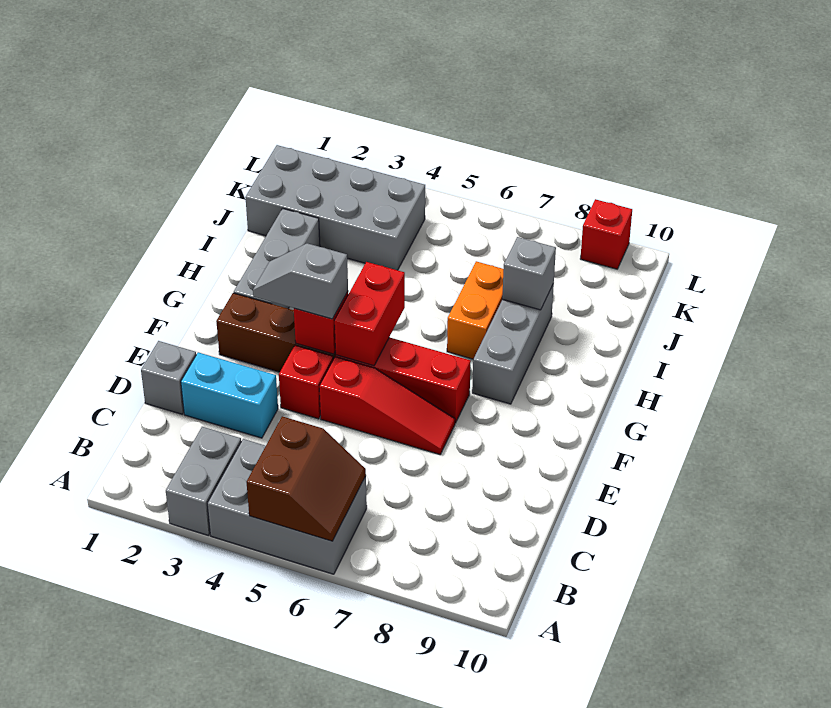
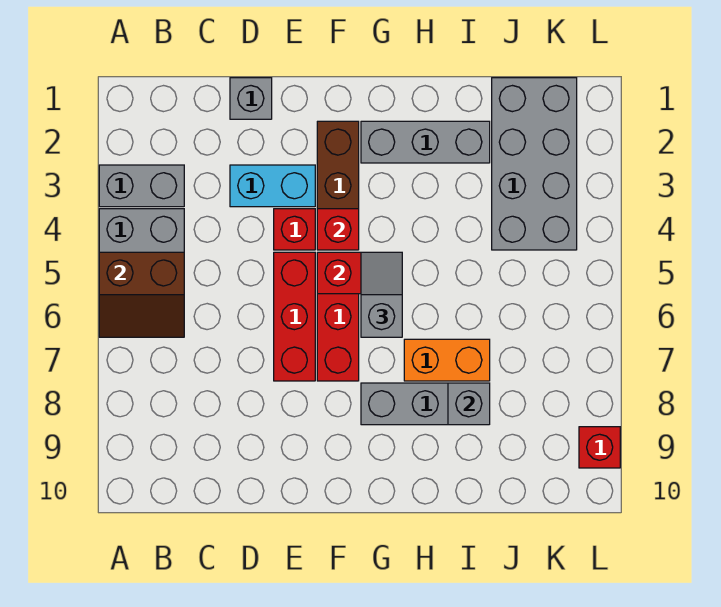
cyan brick D2:D3 level 1 -> cyan brick D3:E3 level 1
red slope E5:E7 level 1 top 5 -> red brick E5:E7 level 1
grey slope F3:F4 level 3 top 4 -> grey slope G5:G6 level 3 top 6

